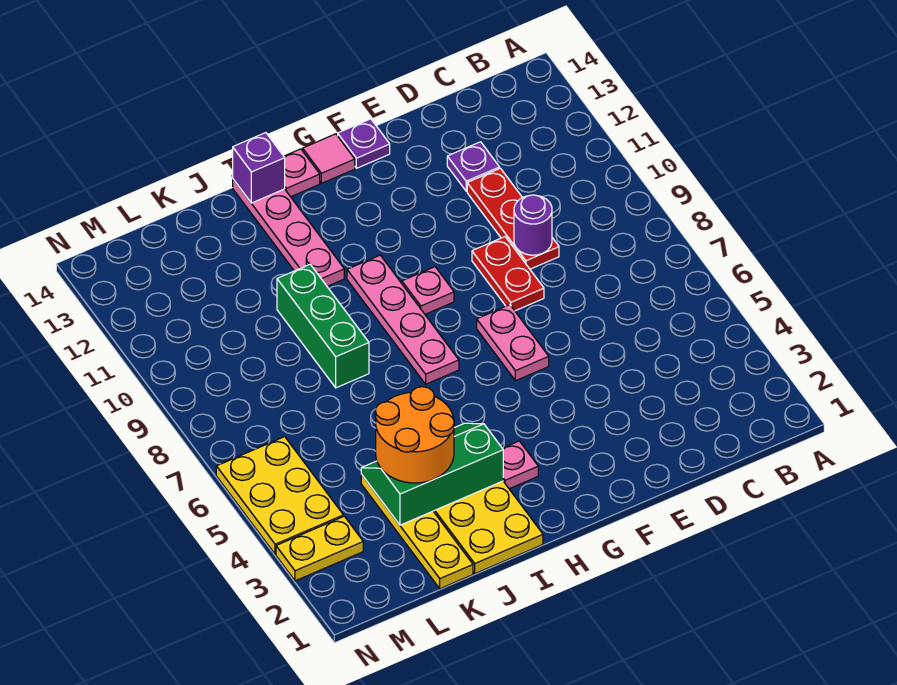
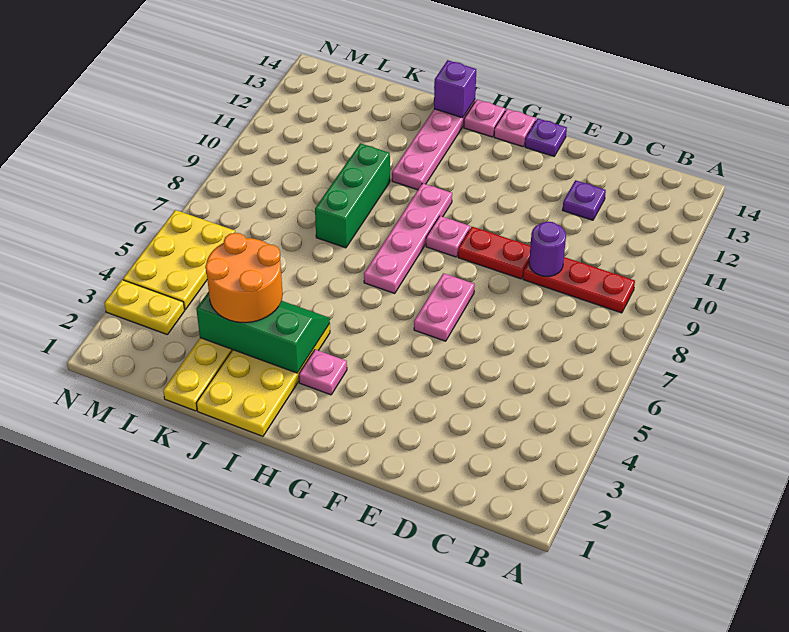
red plate D9:D11 level 1 -> red plate B9:D9 level 1
red plate E8:E9 level 1 -> red plate E9:F9 level 1
pink tile G14 level 1 -> pink plate G14 level 1

